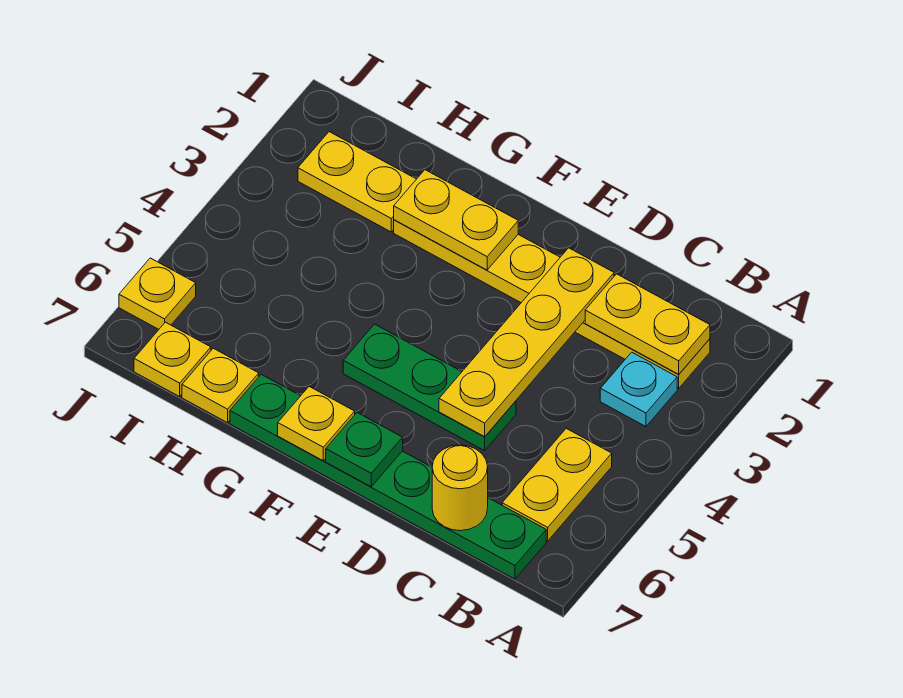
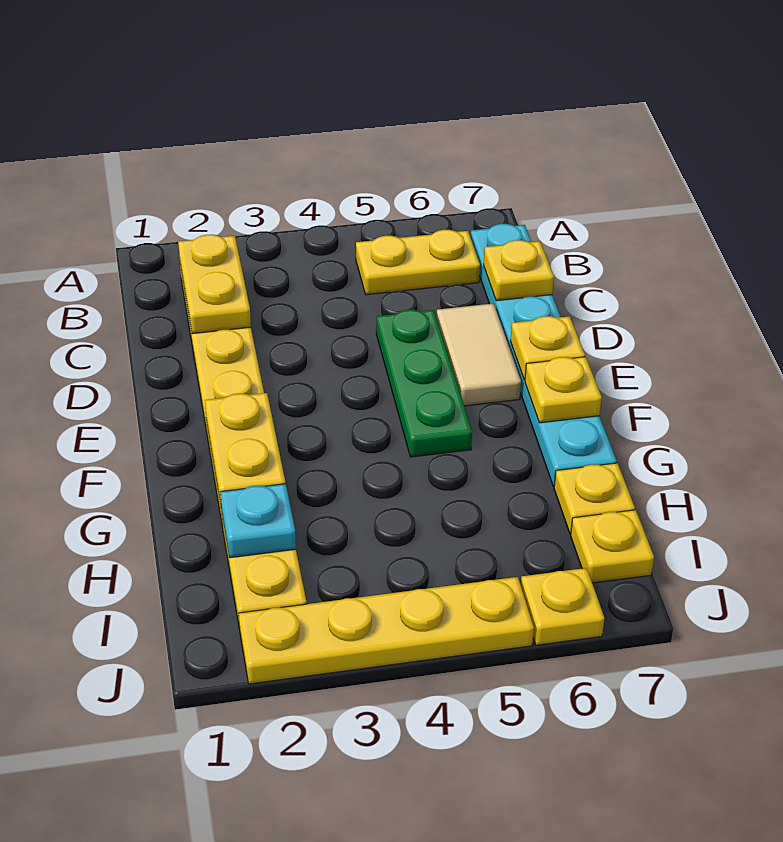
cyan plate B3 level 1 -> cyan plate H2 level 2
green plate B7:G7 level 1 -> cyan plate B7:G7 level 1
yellow round brick C7 level 2 -> yellow plate C7 level 2
yellow plate D2:D5 level 2 -> yellow plate J2:J5 level 1
none -> tan tile D6:E6 level 1
green plate E7 level 2 -> yellow plate E7 level 2

